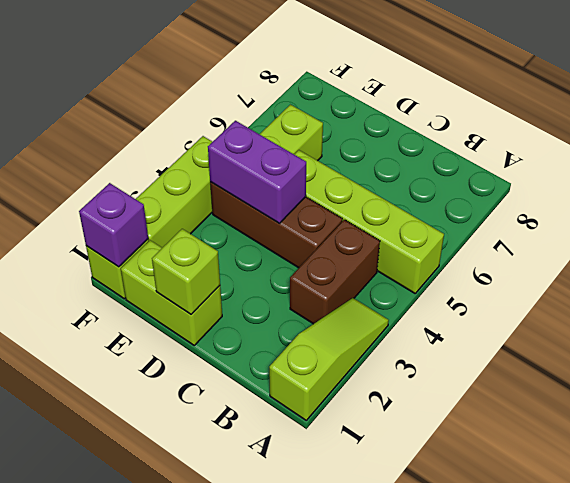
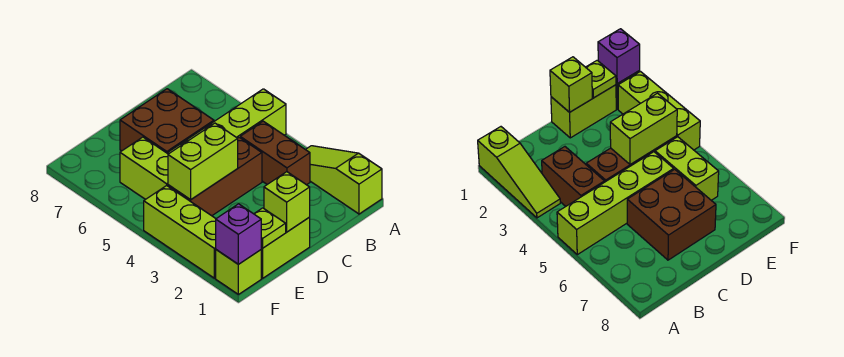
none -> brown brick C6:D7 level 1
purple brick D4:E4 level 2 -> lime brick D4:E4 level 2
none -> lime plate E1 level 2

